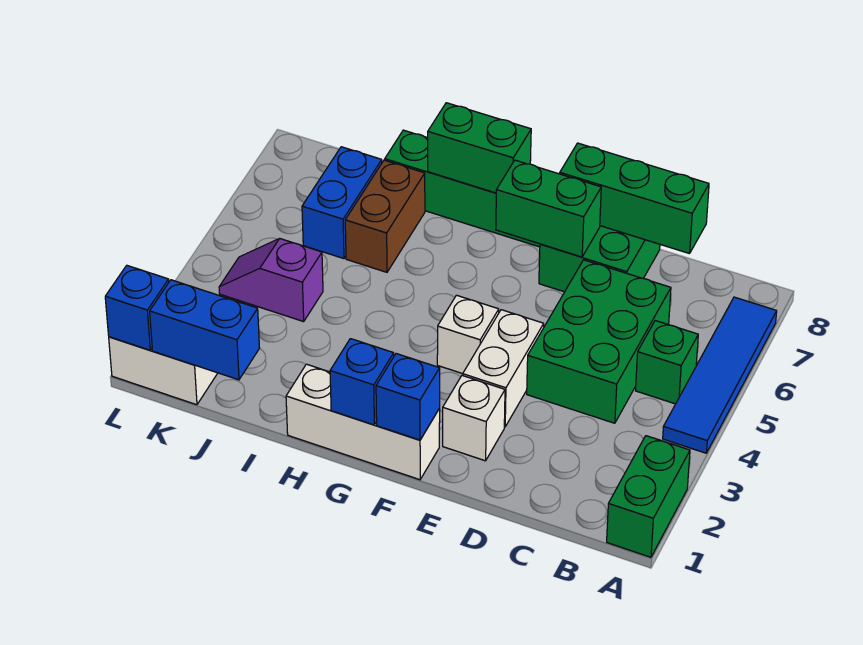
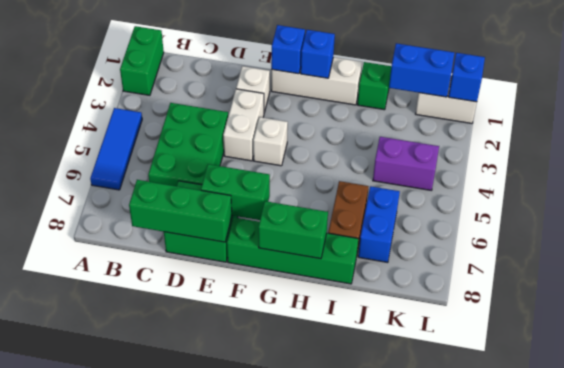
blue tile A4:A7 level 1 -> blue tile A4:A6 level 1
green brick B5 level 1 -> green brick I1 level 1
purple slope J4:K4 level 1 top J -> purple brick J4:K4 level 1

